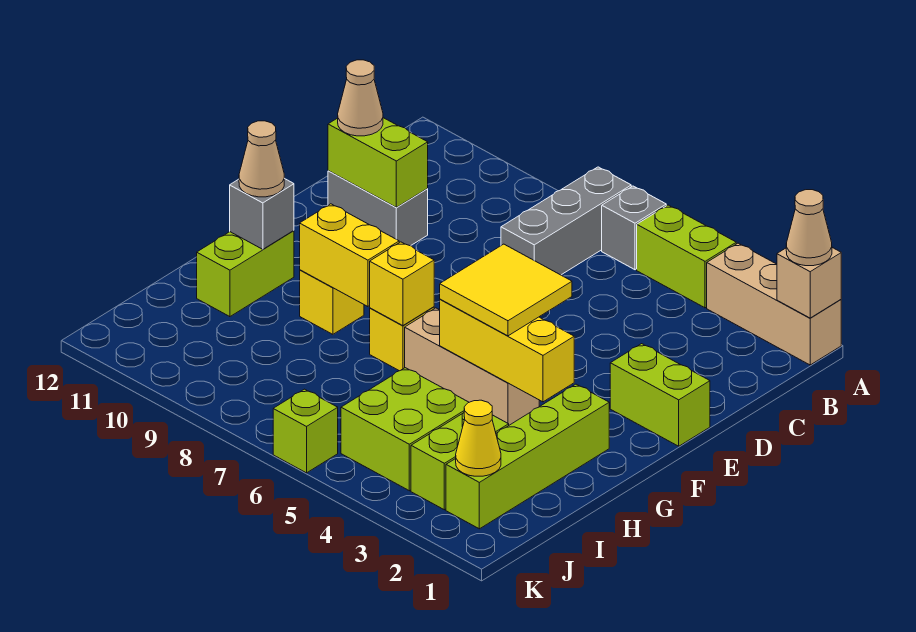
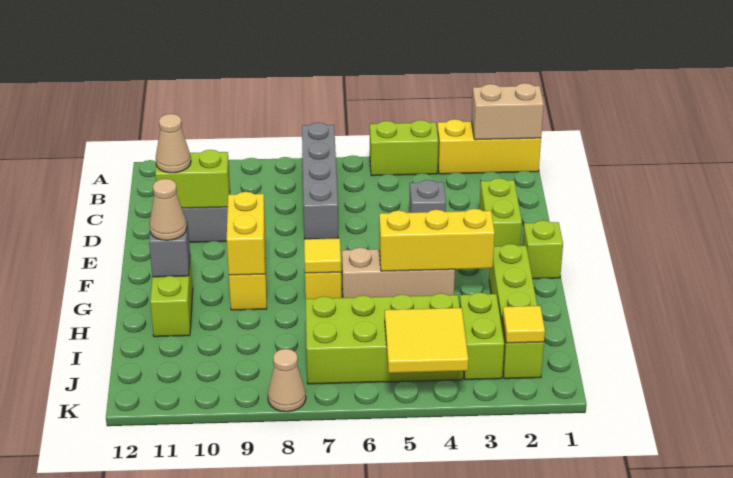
tan brick A1:A3 level 1 -> yellow brick A1:A3 level 1
tan brick A1 level 2 -> tan brick A1:A2 level 2
tan cone A1 level 3 -> tan cone K8 level 1
grey brick A6 level 1 -> grey brick D4 level 1
grey brick A7:C7 level 1 -> grey brick A7:D7 level 1
lime brick E1:E2 level 1 -> lime brick D2:E2 level 1
yellow tile F4:G5 level 3 -> yellow tile J4:K5 level 2
yellow brick G7 level 2 -> yellow tile G7 level 2
yellow brick G8:G9 level 2 -> yellow brick F9:G9 level 2
lime brick I4:J5 level 1 -> lime brick I4:J7 level 1
yellow cone J2 level 2 -> yellow tile J2 level 2
lime brick K6 level 1 -> lime brick F1 level 1

